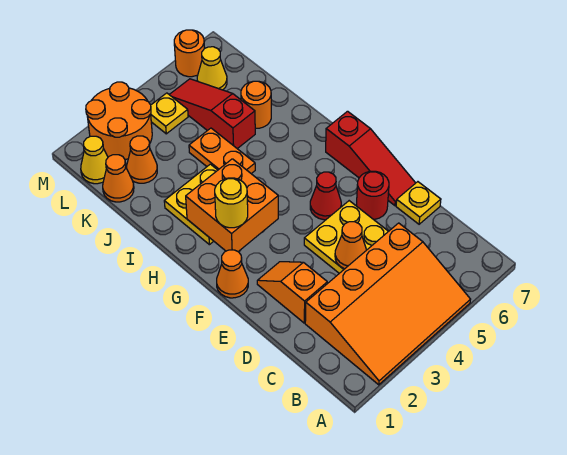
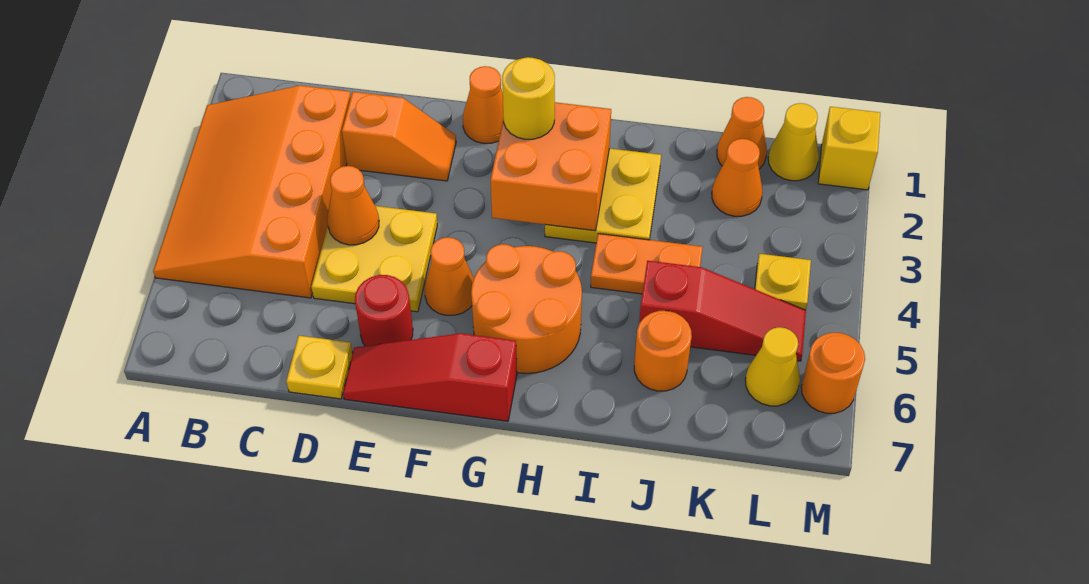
red cone F5 level 1 -> orange cone F5 level 1
orange round brick L2:M3 level 1 -> orange round brick G5:H6 level 1
none -> yellow brick M1 level 1

